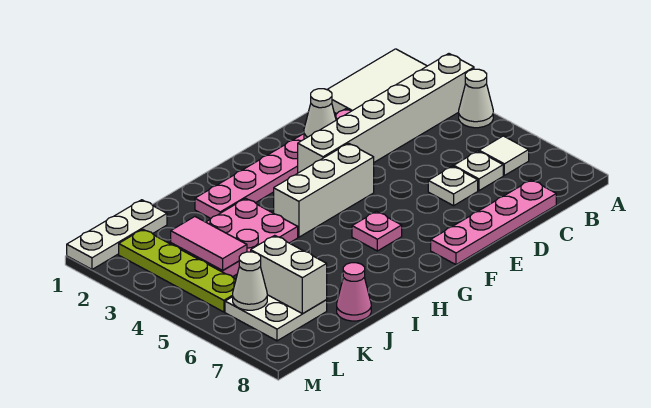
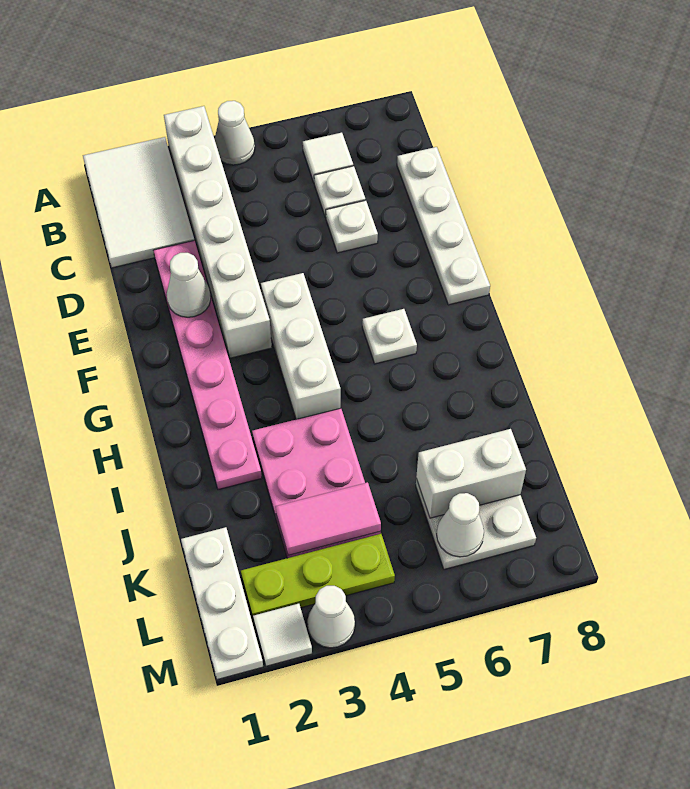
pink plate C8:F8 level 1 -> white plate C8:F8 level 1
pink plate G6 level 1 -> white plate G6 level 1
pink cone J8 level 1 -> none
lime plate L2:L5 level 1 -> lime plate L2:L4 level 1
none -> white tile M2 level 1
none -> white cone M3 level 1

